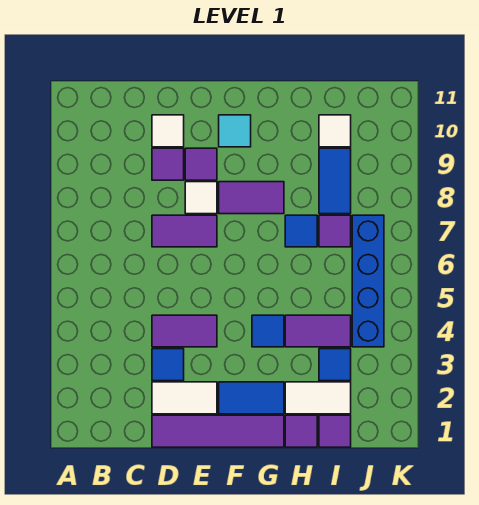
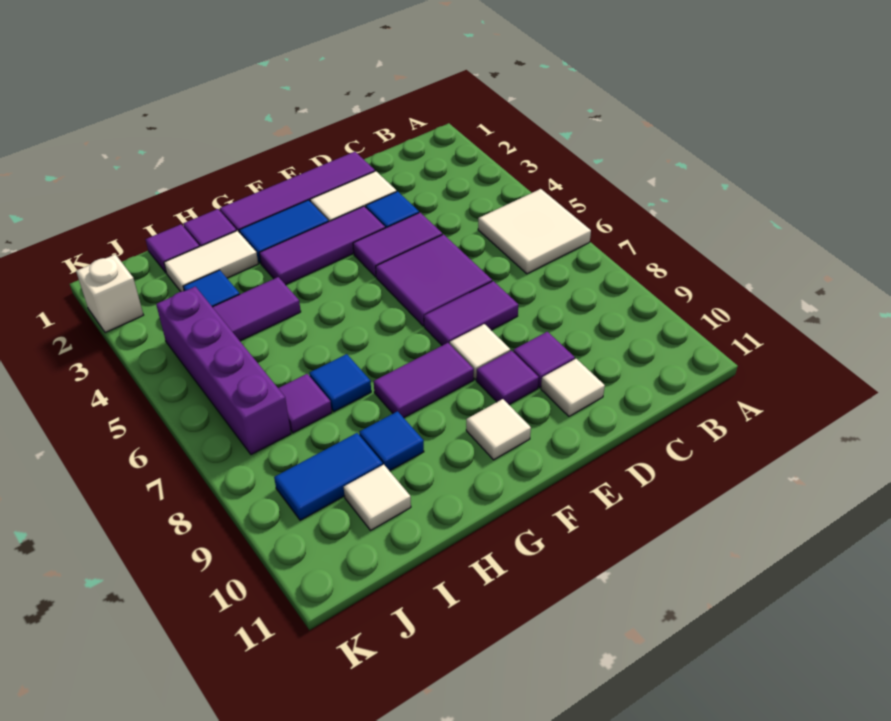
none -> white tile A5:B6 level 1
none -> purple tile D5:E6 level 1
none -> purple tile E3:G3 level 1
cyan tile F10 level 1 -> white tile F10 level 1
blue tile G4 level 1 -> blue tile H9 level 1
blue tile I8:I9 level 1 -> blue tile I9:J9 level 1
blue brick J4:J7 level 1 -> purple brick J4:J7 level 1
none -> white brick K2 level 1

